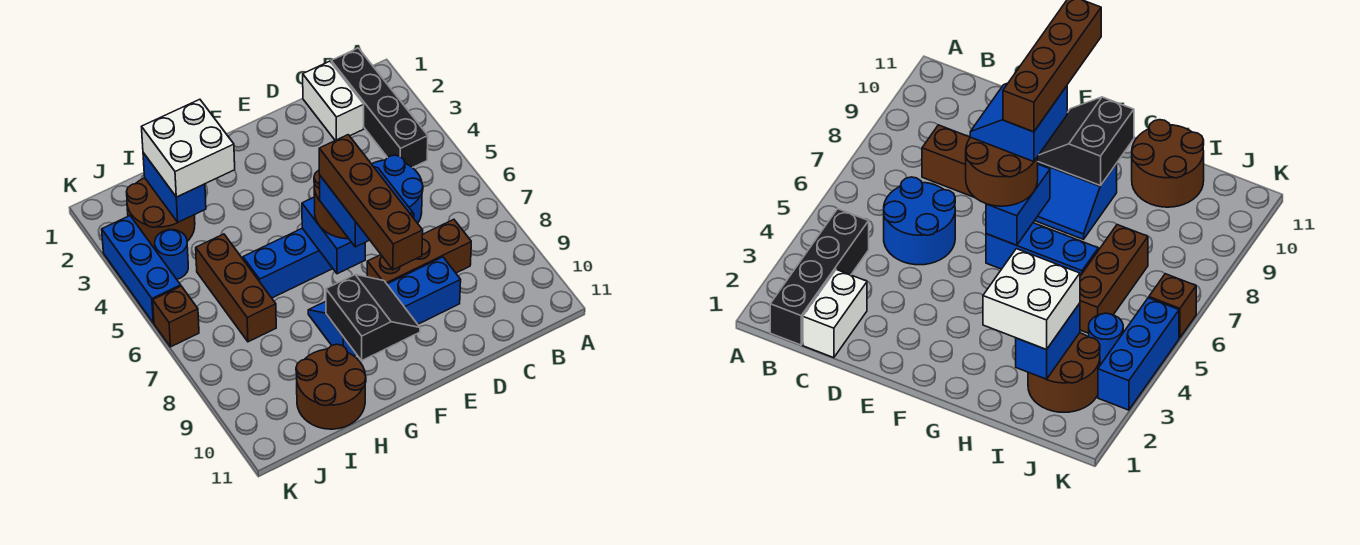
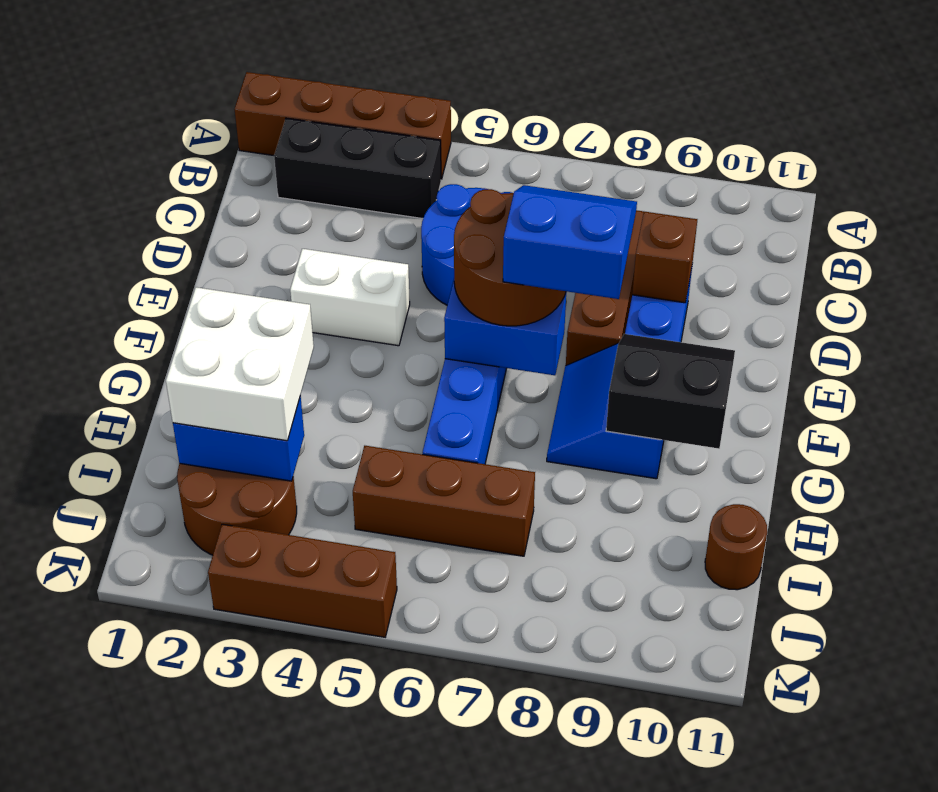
black brick B1:B4 level 1 -> black brick B2:B4 level 1
white brick C1:C2 level 1 -> white brick E3:E4 level 1
brown brick F7:F10 level 5 -> brown brick A1:A4 level 1
brown round brick H10:I11 level 1 -> brown round brick I11 level 1
blue round brick J4 level 1 -> none
blue brick K3:K5 level 1 -> brown brick K3:K5 level 1
brown brick K6 level 1 -> brown brick D9 level 2

